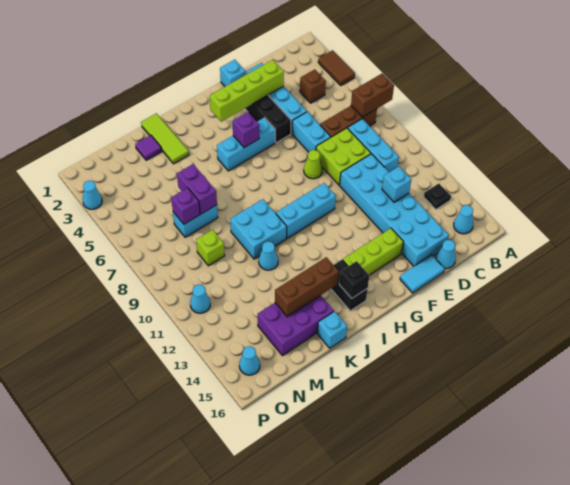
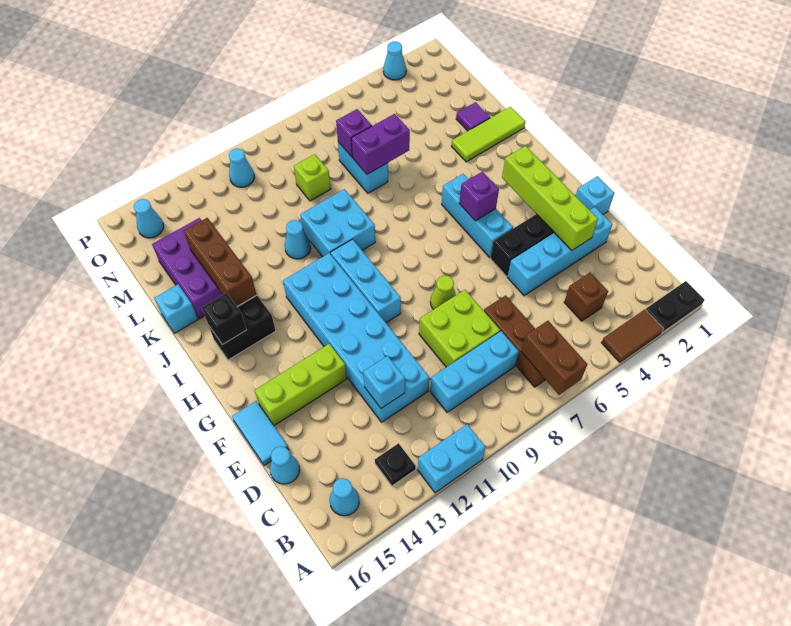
none -> black plate A1:A2 level 1
cyan brick D10:E15 level 1 -> cyan brick D11:I12 level 1
cyan brick E6:E7 level 1 -> cyan brick A11:A12 level 1
lime brick F14:H14 level 1 -> lime brick F13:F15 level 1

